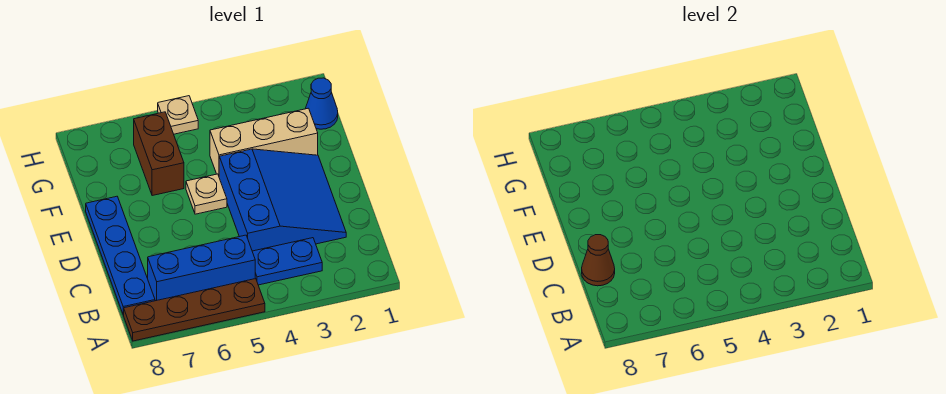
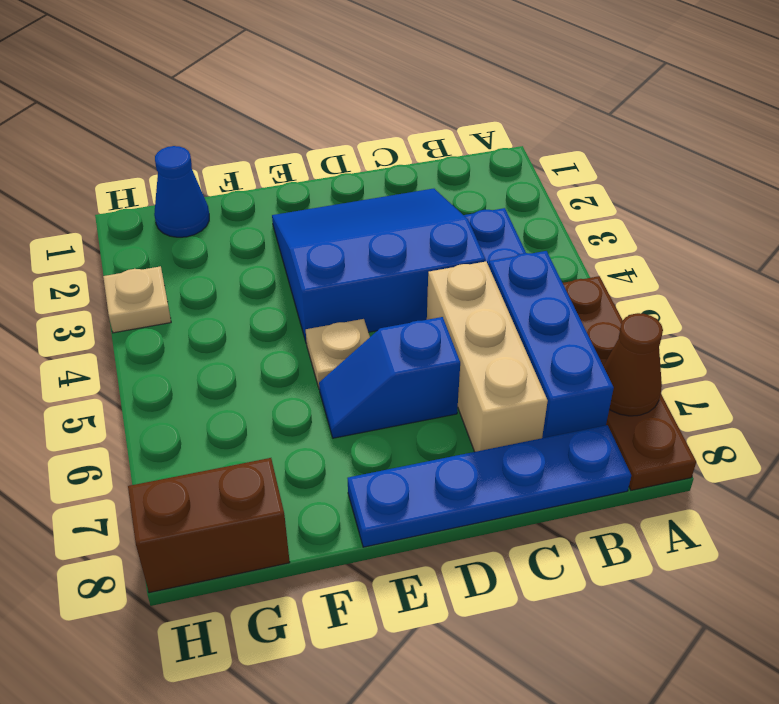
brown cone C8 level 2 -> brown cone A7 level 2
none -> blue slope D6:E6 level 1 top D
tan brick F2:F4 level 1 -> tan brick C5:C7 level 1
brown brick F6:G6 level 1 -> brown brick G8:H8 level 1
tan plate H5 level 1 -> tan plate H3 level 1

